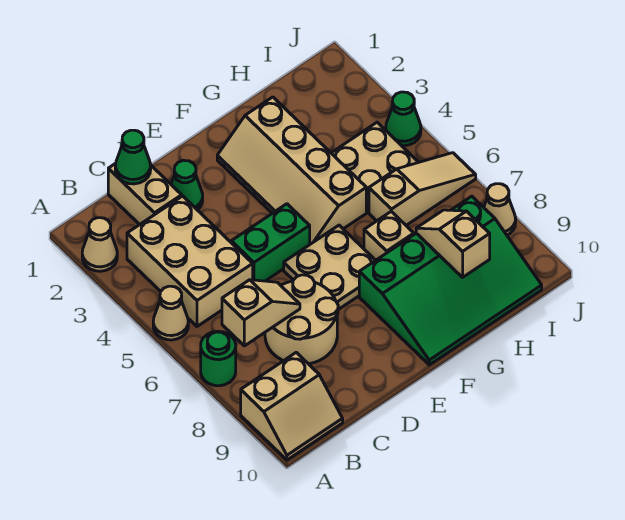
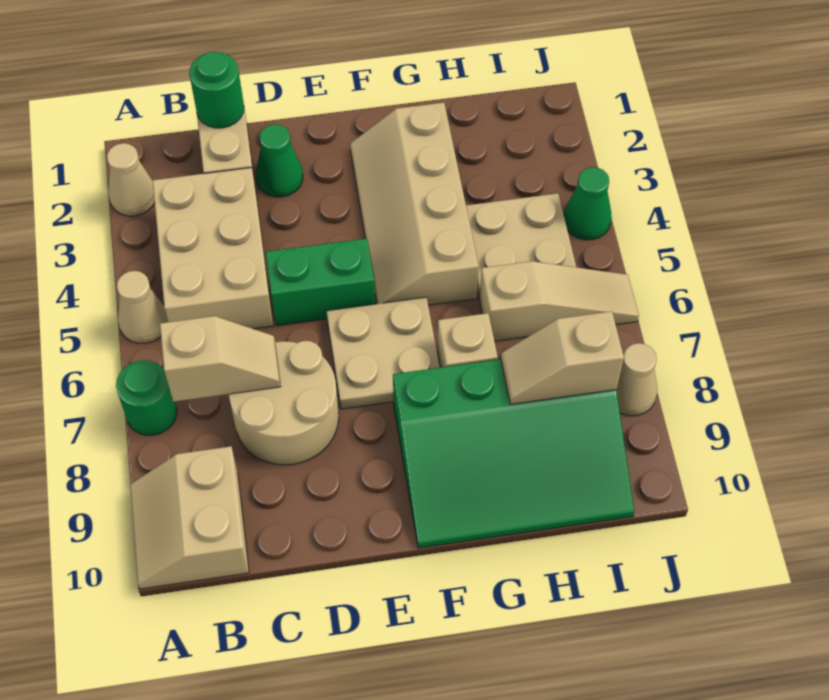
tan slope A9:B10 level 1 top 9 -> tan slope A9:B10 level 1 top B
green cone C1 level 2 -> green round brick C1 level 2
tan slope H8:H9 level 2 top 9 -> tan slope H8:I8 level 2 top I

